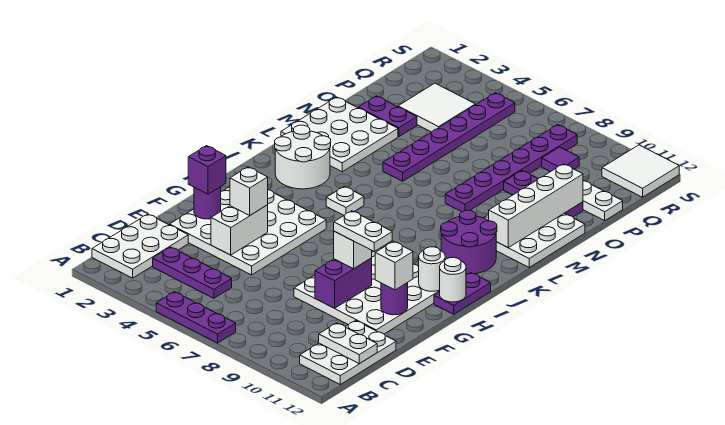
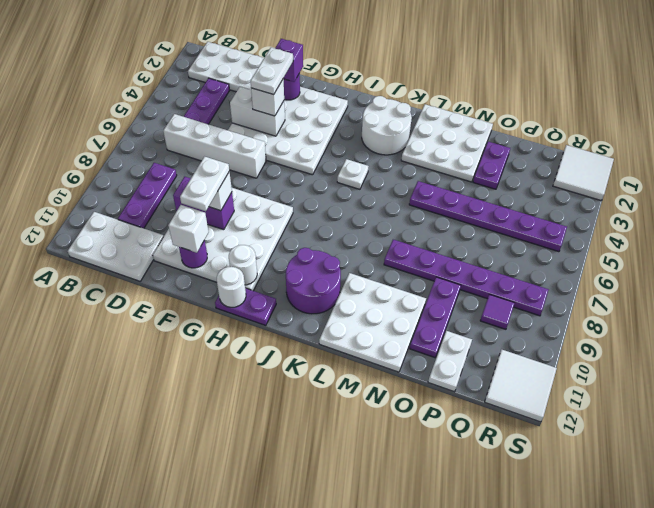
purple plate A5:A7 level 1 -> purple plate C8:C10 level 1
white plate C11:C12 level 2 -> white plate F3:F4 level 4
white brick L11:O11 level 2 -> white brick C6:F6 level 1
white tile P3:Q4 level 1 -> white tile R1:S2 level 1

